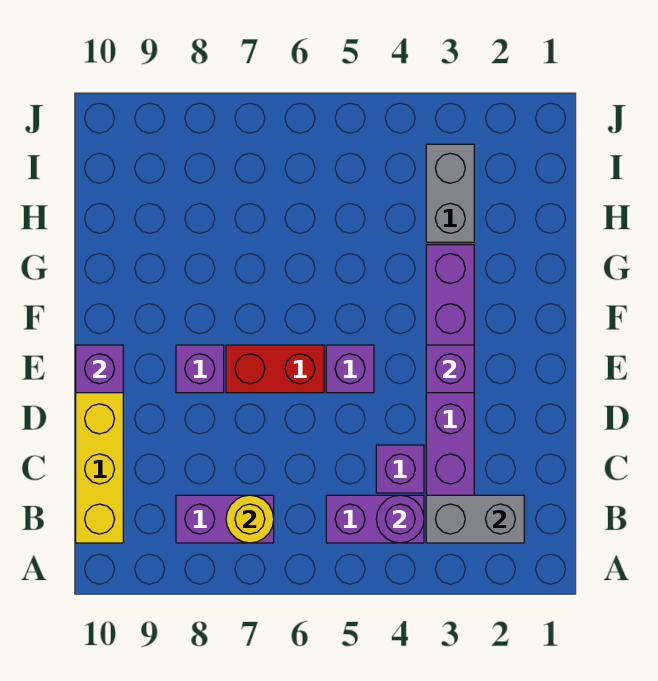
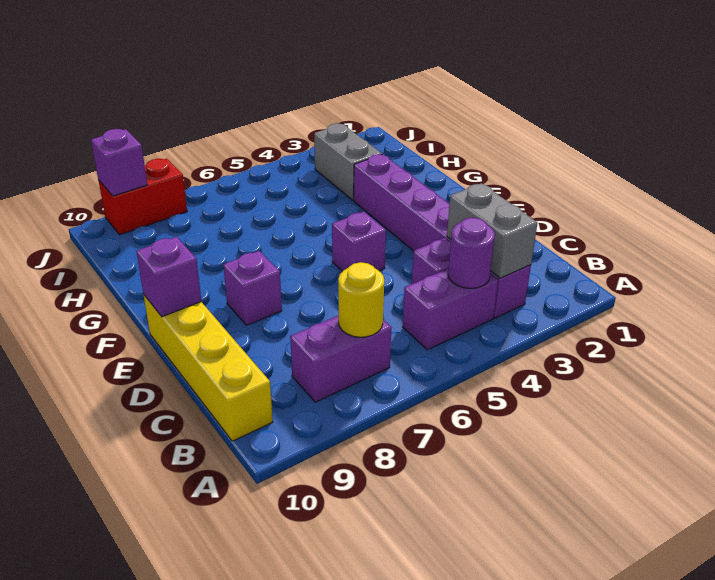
grey brick B2:B3 level 2 -> grey brick B3:C3 level 2
purple brick E3 level 2 -> purple brick J9 level 2
red brick E6:E7 level 1 -> red brick J8:J9 level 1

